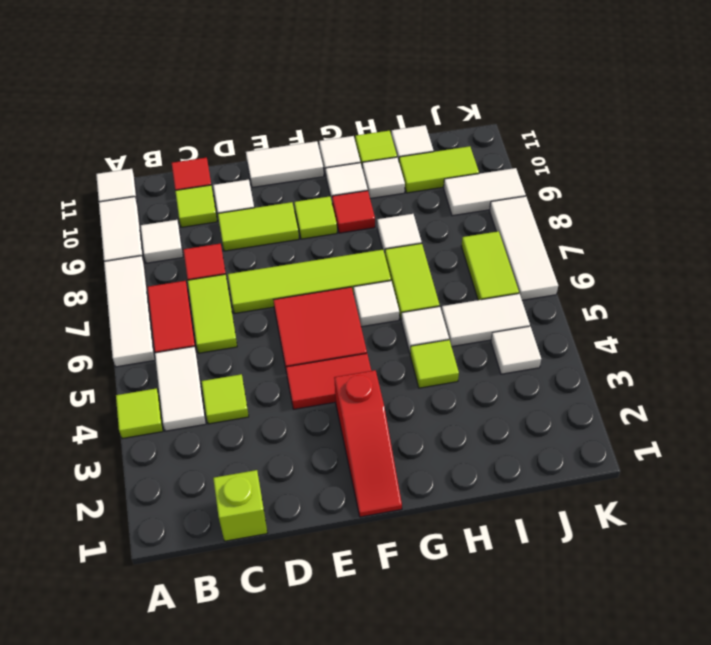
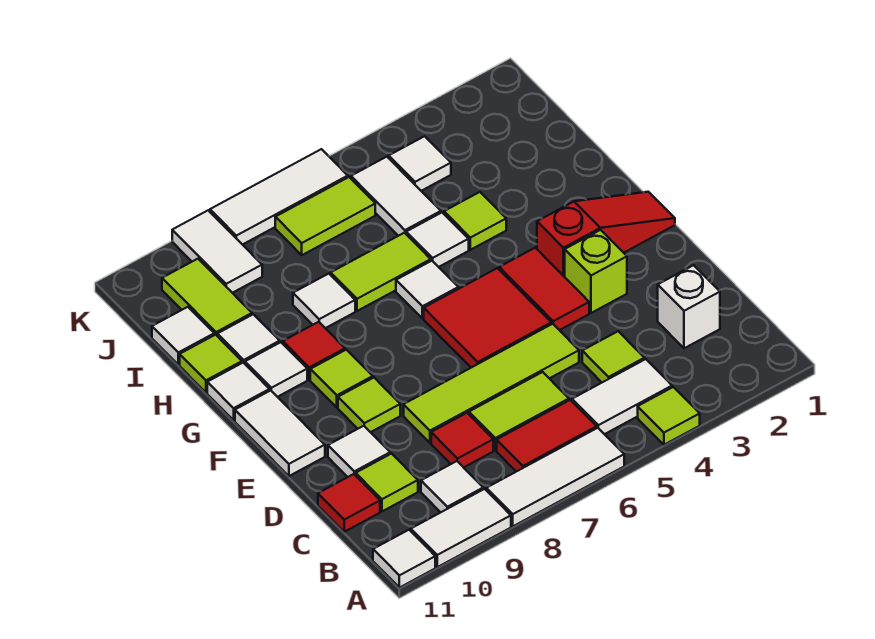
lime brick C1 level 1 -> lime brick E3 level 1
none -> white brick C2 level 1
lime tile D7:G7 level 1 -> lime tile D5:D8 level 1
lime tile D9:E9 level 1 -> lime tile E9 level 1

